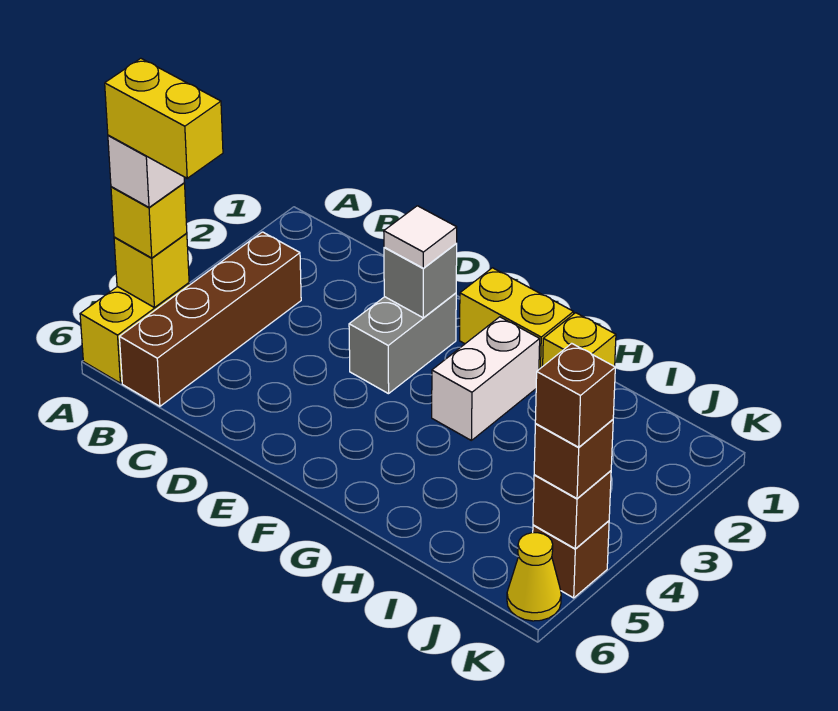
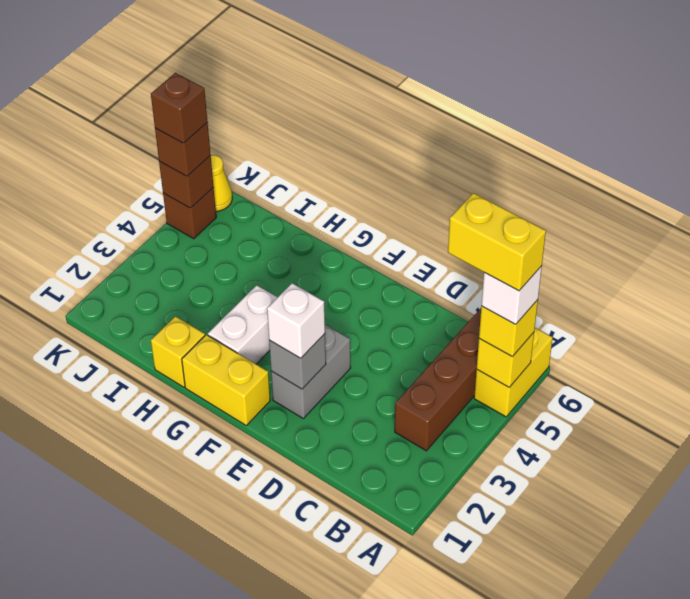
white tile E2 level 3 -> white brick E2 level 3

